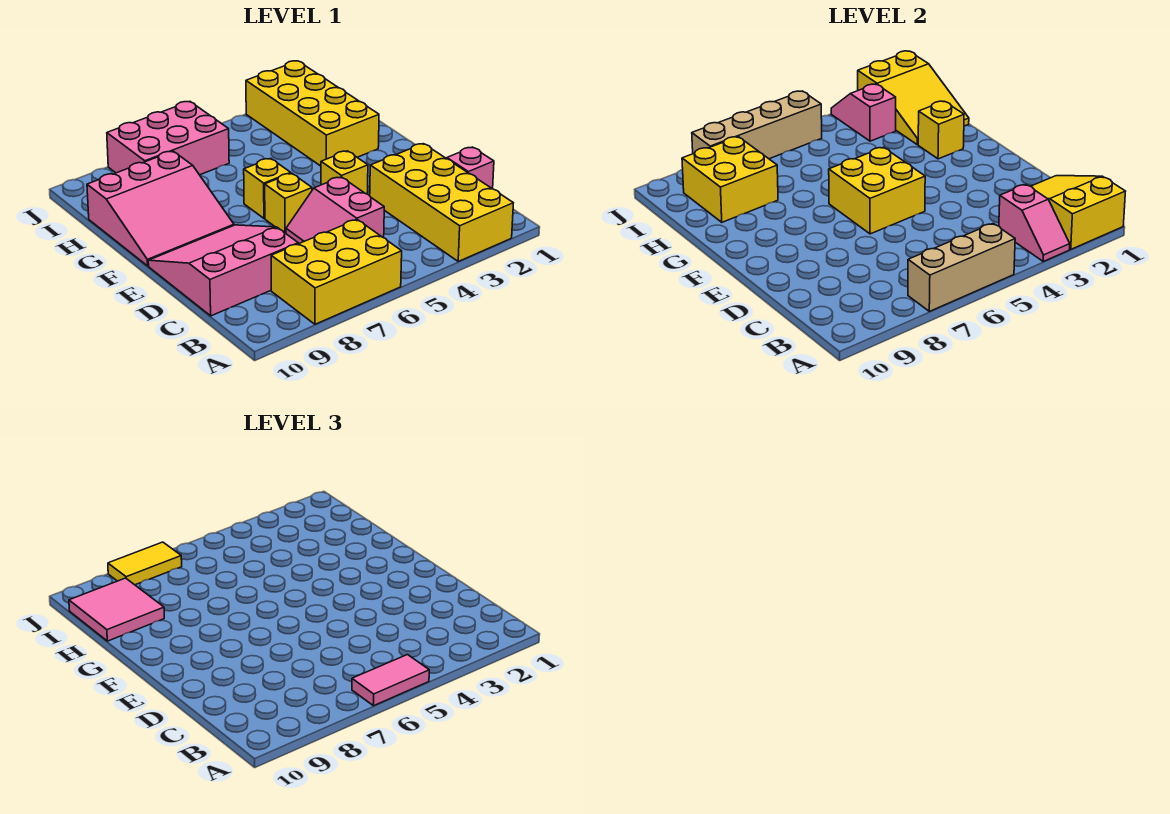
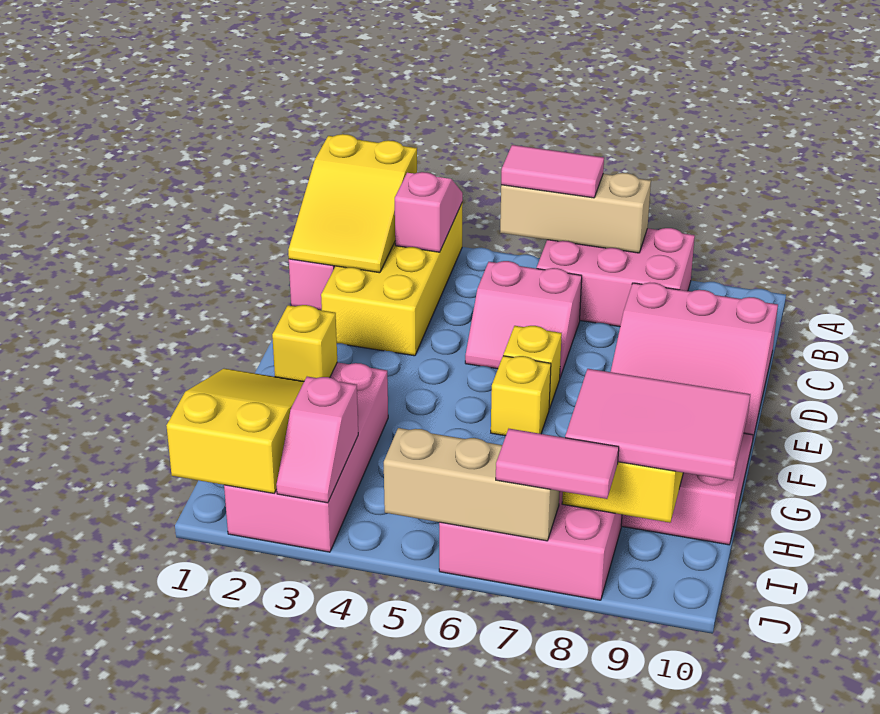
yellow brick A6:B8 level 1 -> pink brick A6:B8 level 1
pink slope C5:D6 level 1 top 5 -> pink slope C5:D6 level 1 top C
yellow brick E4 level 1 -> none
yellow brick E5:F6 level 2 -> none
yellow brick G2:J3 level 1 -> pink brick G2:J3 level 1
pink tile H9:I10 level 3 -> pink tile H8:I10 level 3
tan brick J5:J8 level 2 -> tan brick J5:J7 level 2
yellow tile J7:J8 level 3 -> pink tile J7:J8 level 3

